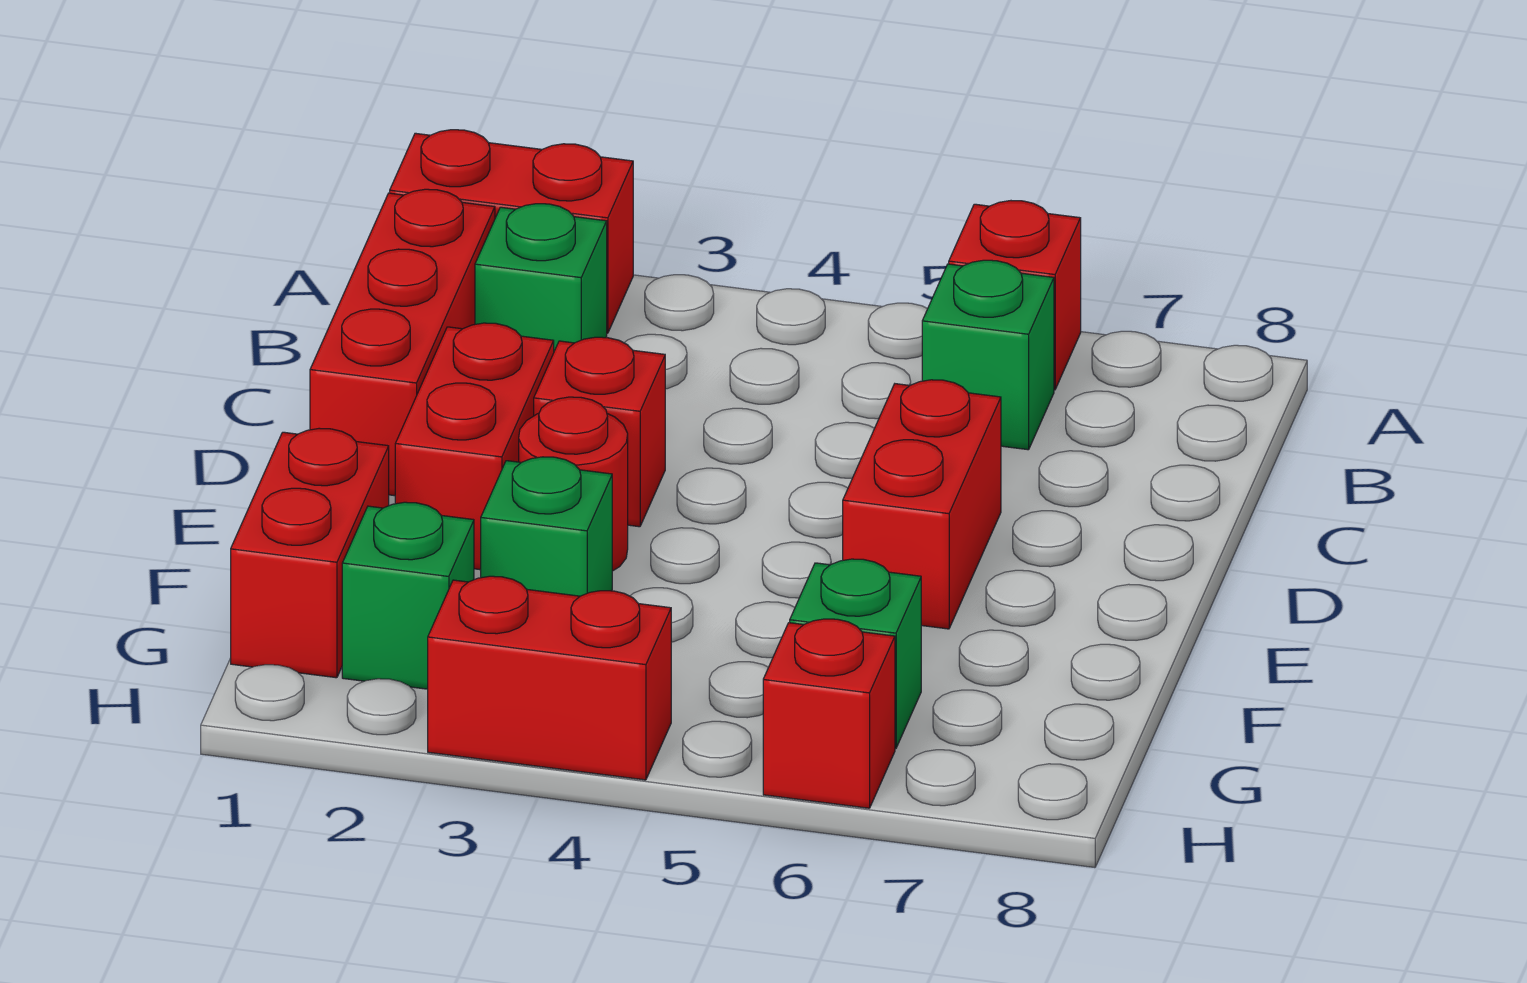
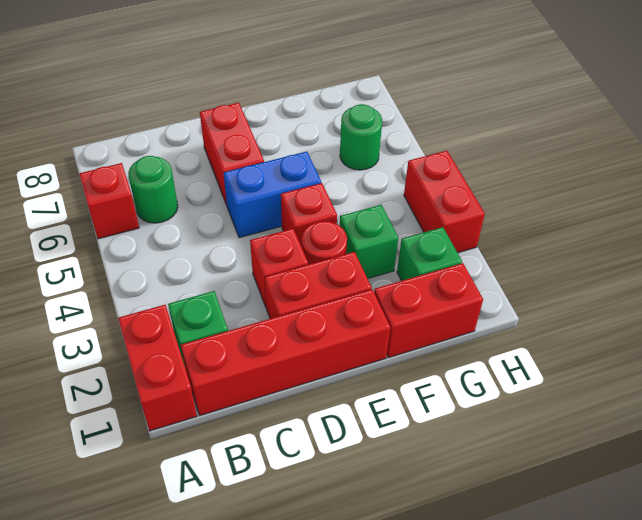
red brick B1:D1 level 1 -> red brick B1:E1 level 1
green brick B6 level 1 -> green round brick B6 level 1
none -> blue brick D5:E5 level 1
red brick D6:E6 level 1 -> red brick D6:D7 level 1
green brick G6 level 1 -> green round brick G6 level 1
red brick H6 level 1 -> red brick E4 level 1

